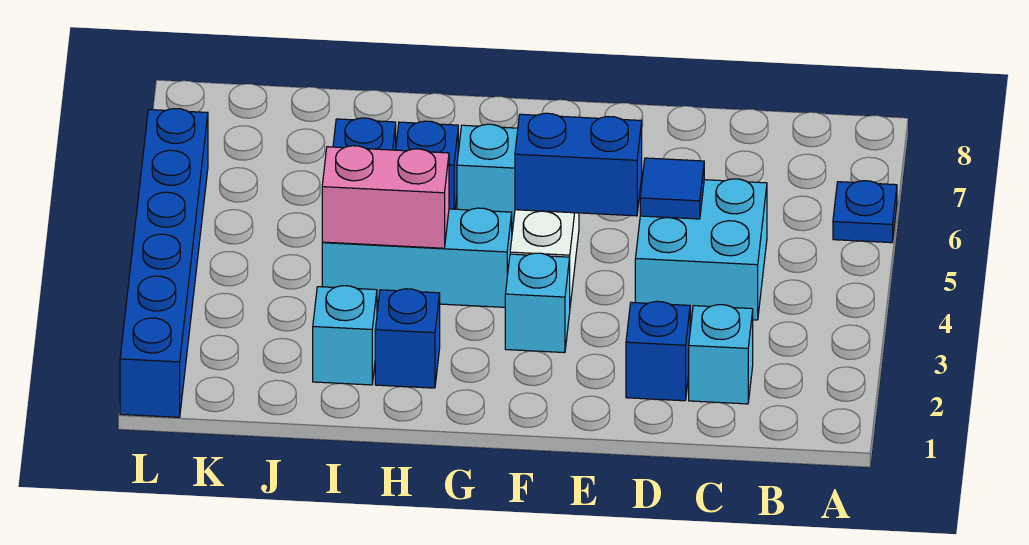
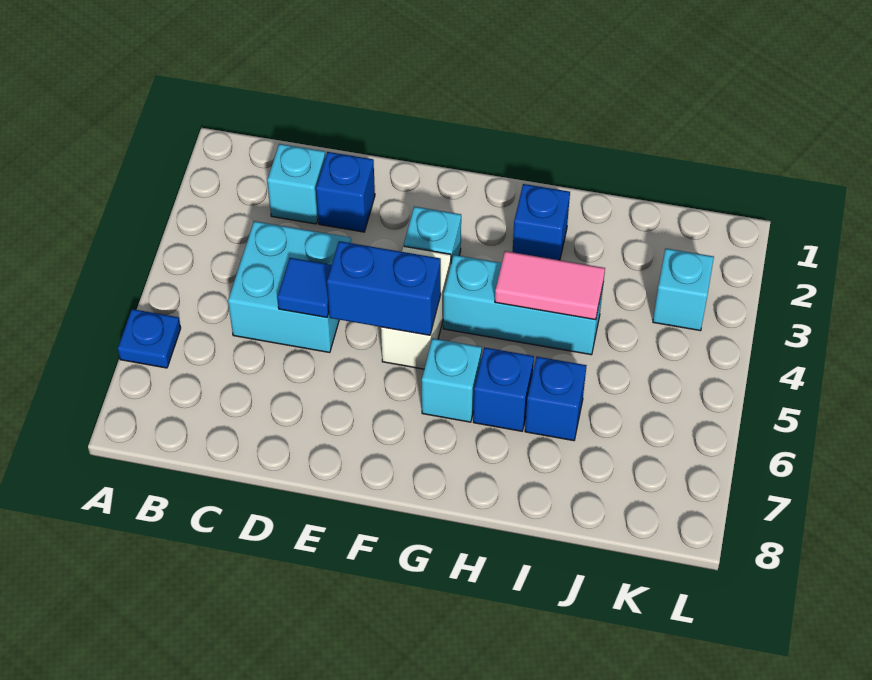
pink brick H4:I4 level 2 -> pink tile H4:I4 level 2
cyan brick I2 level 1 -> cyan brick K3 level 1
blue brick L1:L6 level 1 -> none

